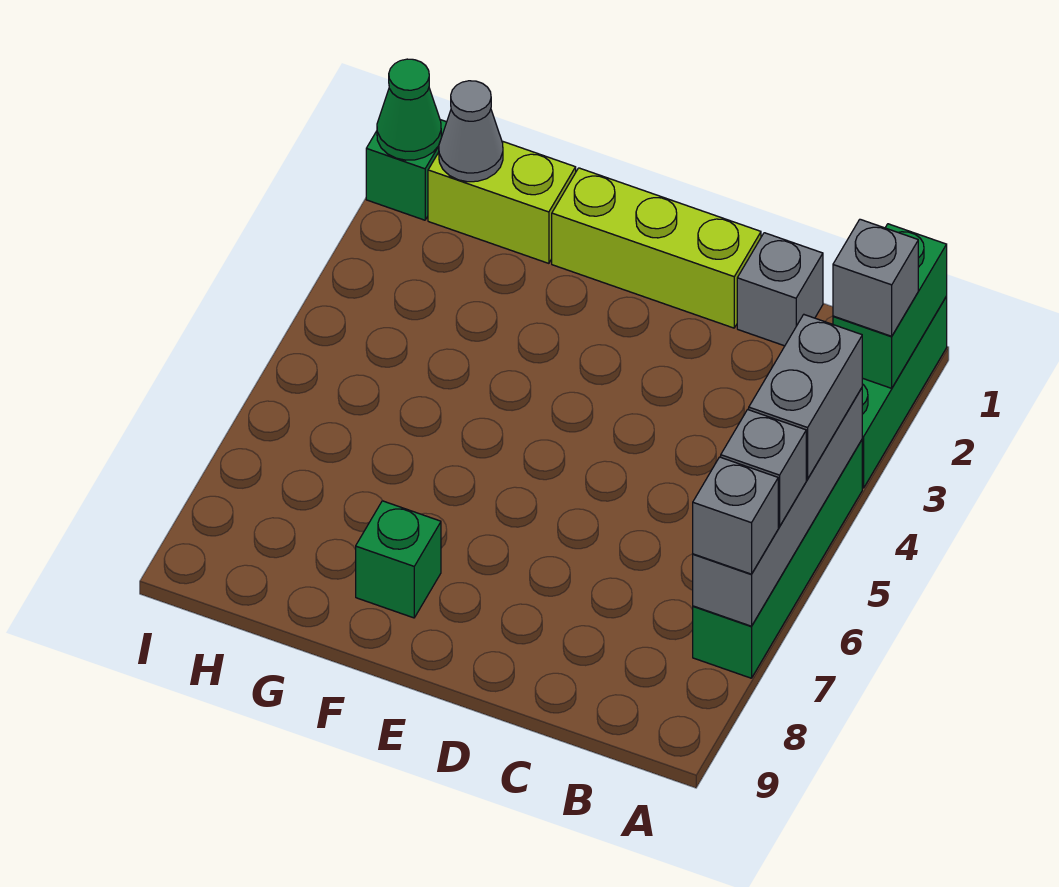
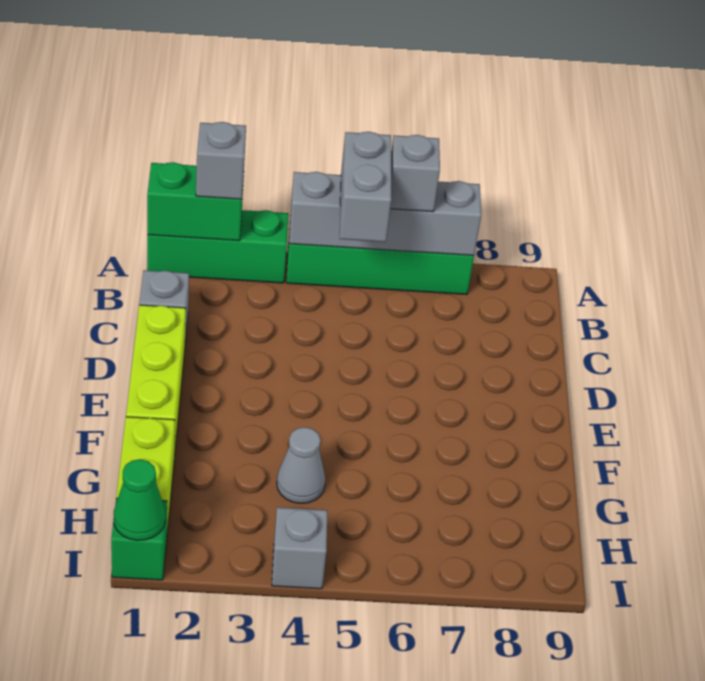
grey brick A4:A5 level 3 -> grey brick A5:B5 level 3
grey brick A7 level 3 -> grey brick I4 level 1
green brick F8 level 1 -> none
grey cone H1 level 2 -> grey cone G4 level 1

